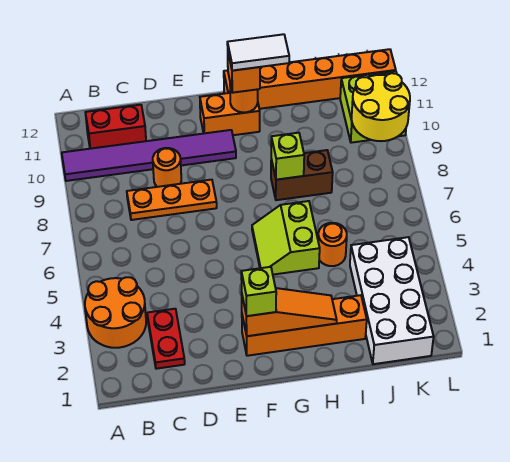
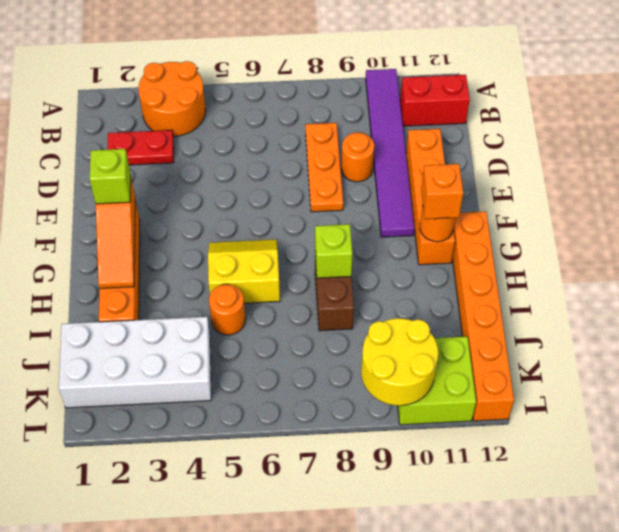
red brick B11:C11 level 1 -> red brick B11:B12 level 1
orange brick F11:G11 level 1 -> orange brick D11:G11 level 1
lime slope G5:H6 level 1 top H -> yellow slope G5:H6 level 1 top H
white tile G11:H11 level 4 -> none

